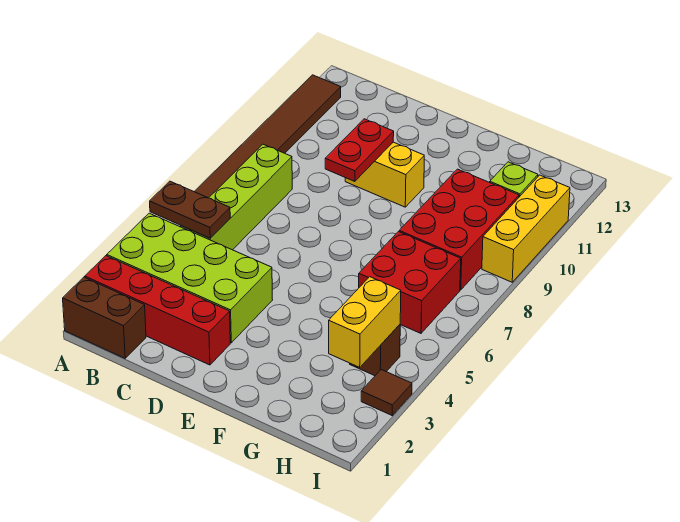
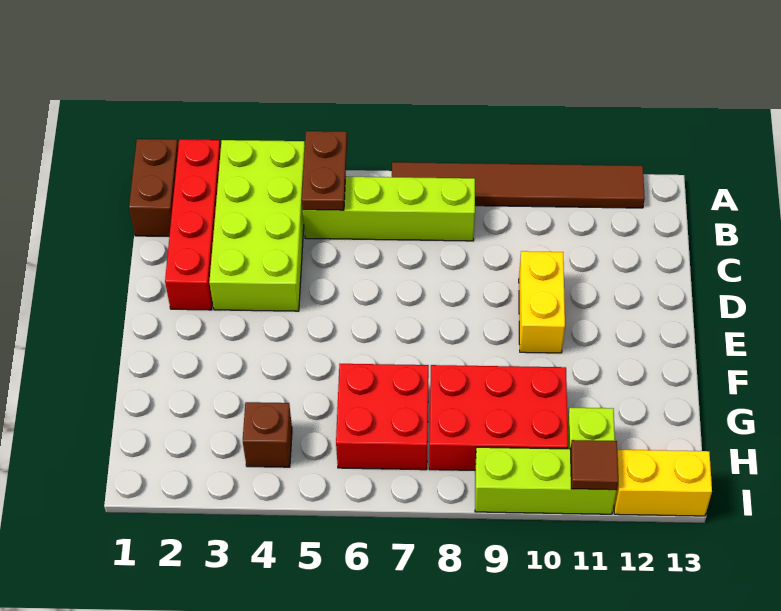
red plate D9:D10 level 2 -> none
yellow brick H3:H4 level 2 -> yellow brick I12:I13 level 1
brown tile I3 level 1 -> brown tile I11 level 2
yellow brick I9:I11 level 1 -> lime brick I9:I11 level 1

